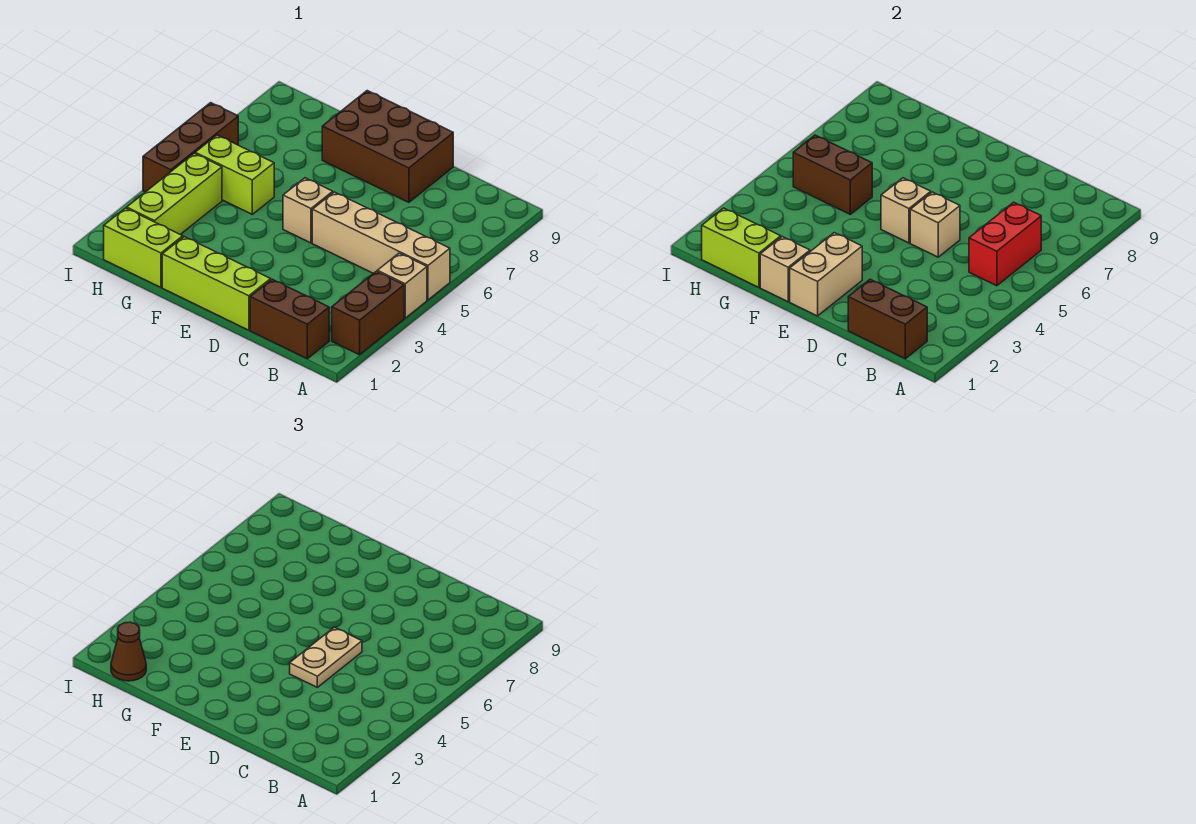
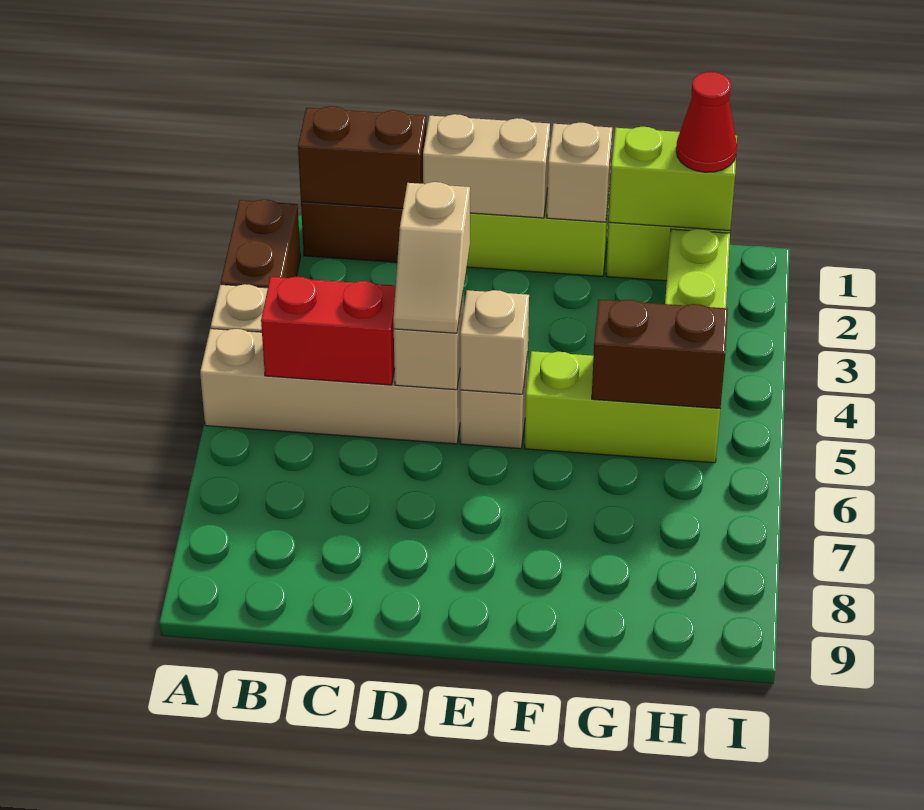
red brick B5:B6 level 2 -> red brick B5:C5 level 2
tan plate D4:D5 level 3 -> tan slope D4:D5 level 3 top 4
brown brick D8:F9 level 1 -> none
tan brick E1:E2 level 2 -> tan brick D1:E1 level 2
lime brick G5:H5 level 1 -> lime brick F5:H5 level 1
brown cone H1 level 3 -> red cone H1 level 3
brown brick I4:I6 level 1 -> none

